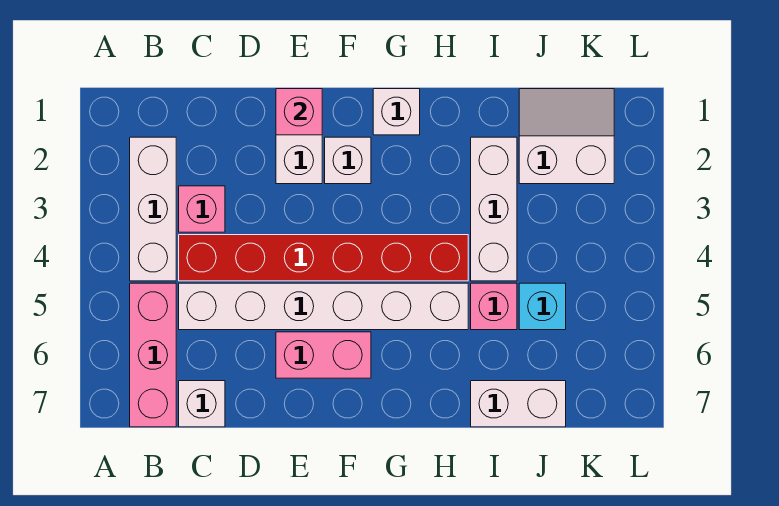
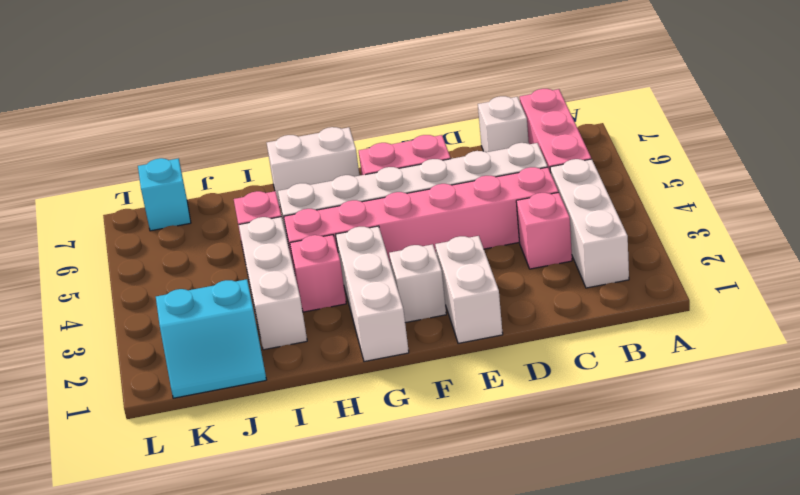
red brick C4:H4 level 1 -> pink brick C4:H4 level 1
pink brick E1 level 2 -> pink brick H3 level 1
white brick G1 level 1 -> white brick G1:G3 level 1
white brick I7:J7 level 1 -> white brick G7:H7 level 1
white slope J1:K2 level 1 top 2 -> cyan slope J1:K2 level 1 top 2
cyan brick J5 level 1 -> cyan brick K7 level 1

